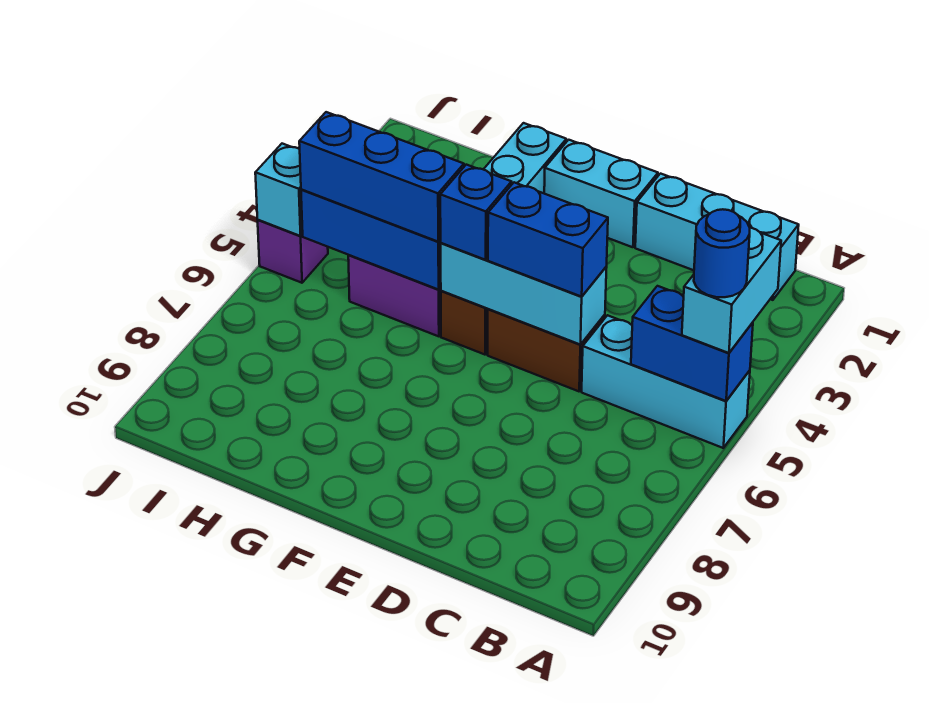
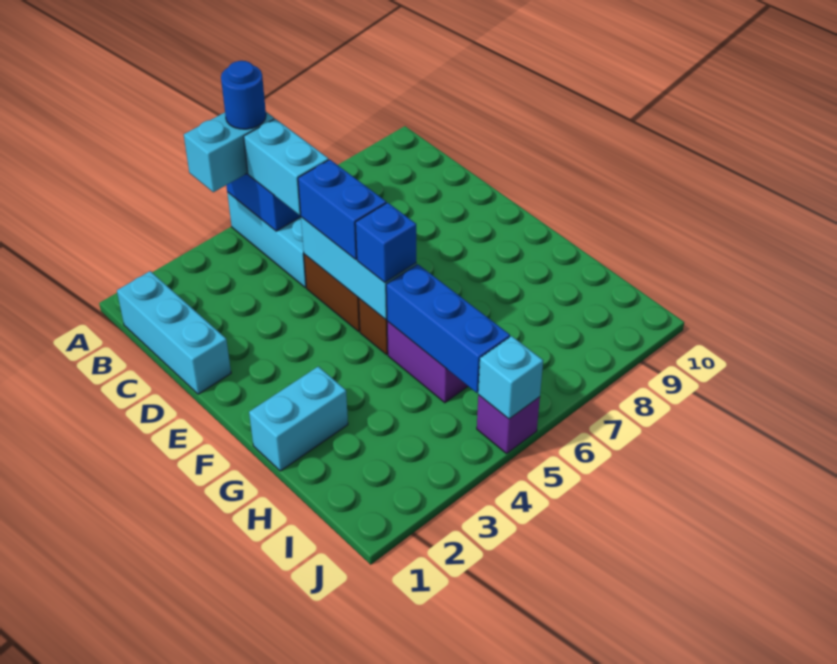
cyan brick E1:F1 level 1 -> cyan brick B5:C5 level 3
blue brick G5:I5 level 3 -> none

